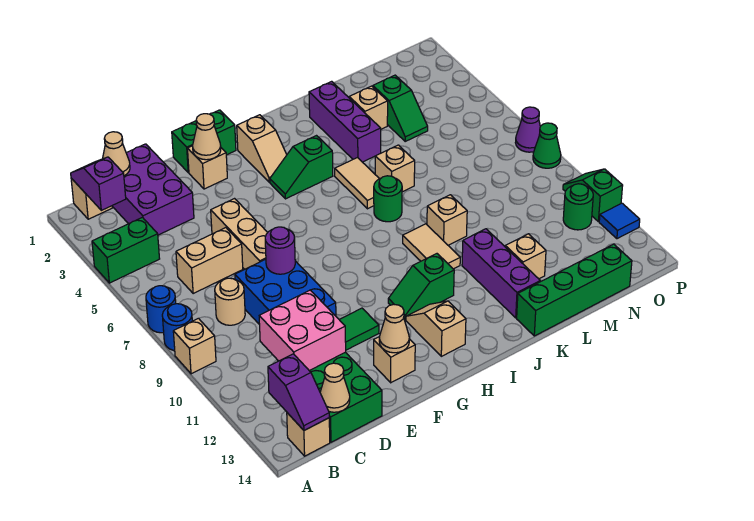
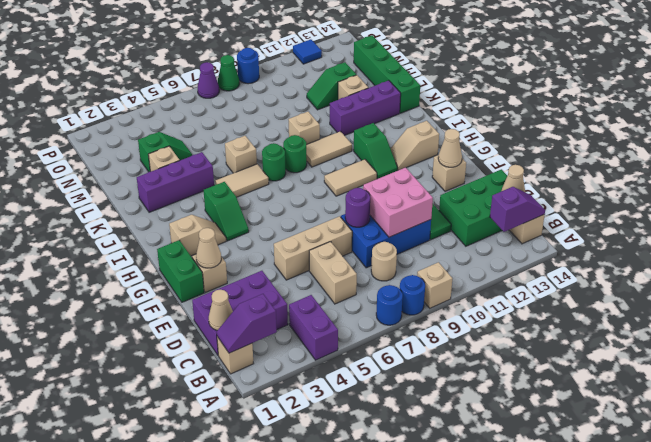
green brick A4:B4 level 1 -> purple brick A4:B4 level 1
pink brick C11:D12 level 2 -> pink brick D9:E10 level 2
none -> tan tile H9:H10 level 1
green round brick O11 level 1 -> green round brick J8 level 1
none -> blue round brick P9 level 1
green slope P10:P11 level 1 top 11 -> green slope M11:M12 level 1 top 12

